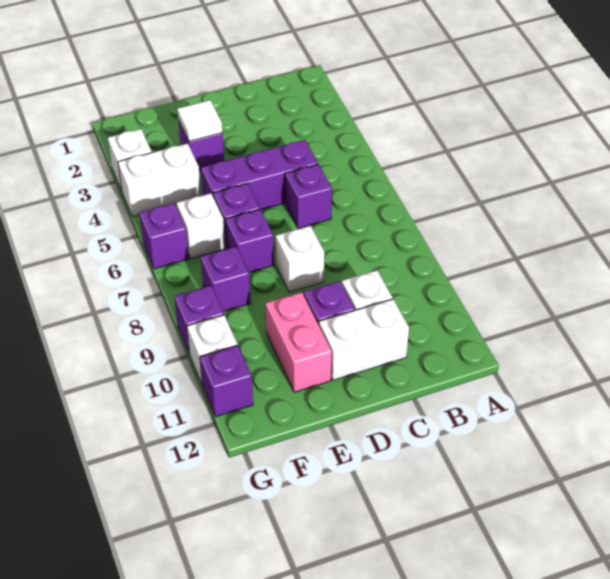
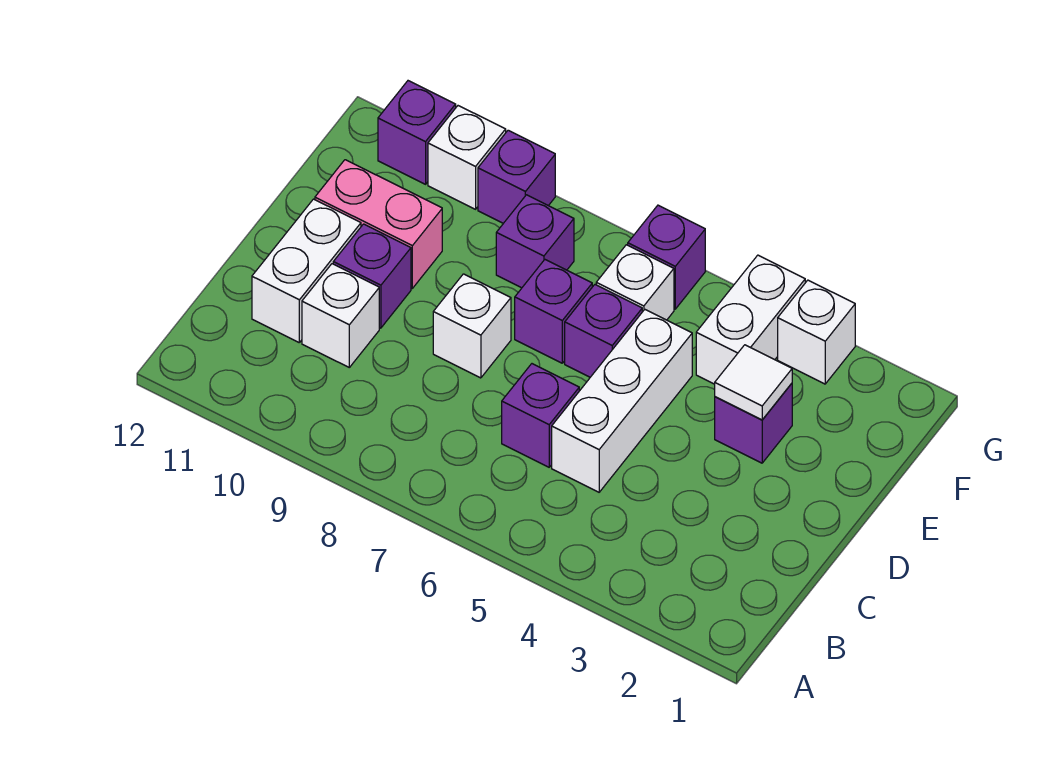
purple brick C5:E5 level 1 -> white brick C5:E5 level 1

